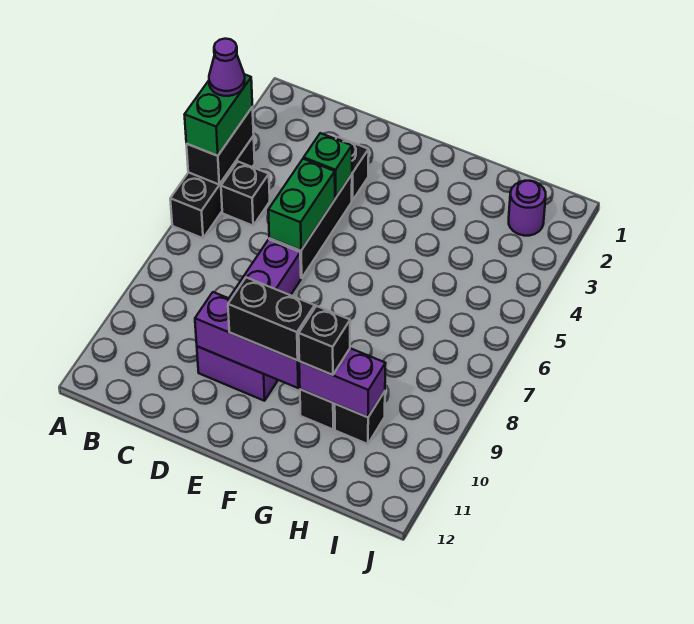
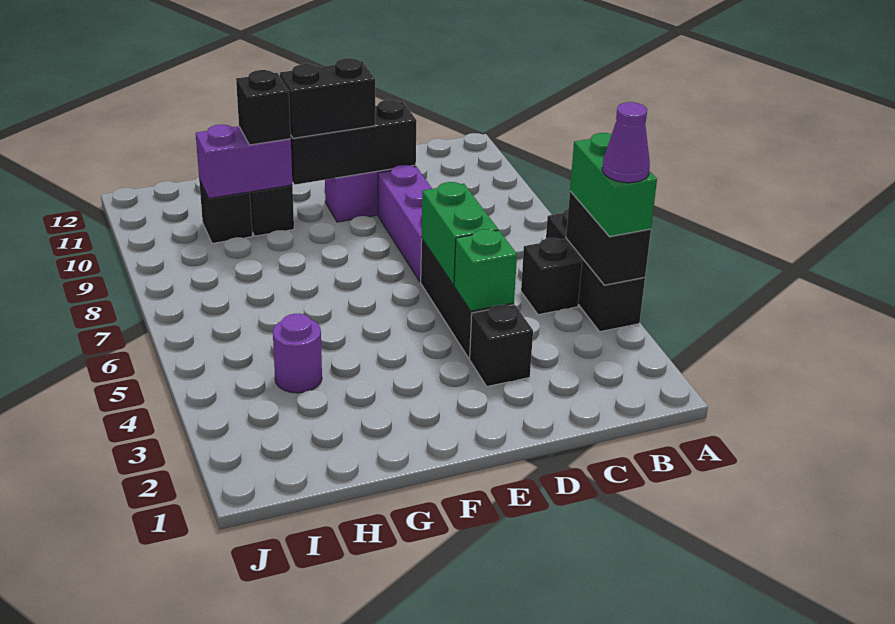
purple brick D10:F10 level 2 -> black brick D10:F10 level 2
purple round brick I2 level 1 -> purple round brick H4 level 1

